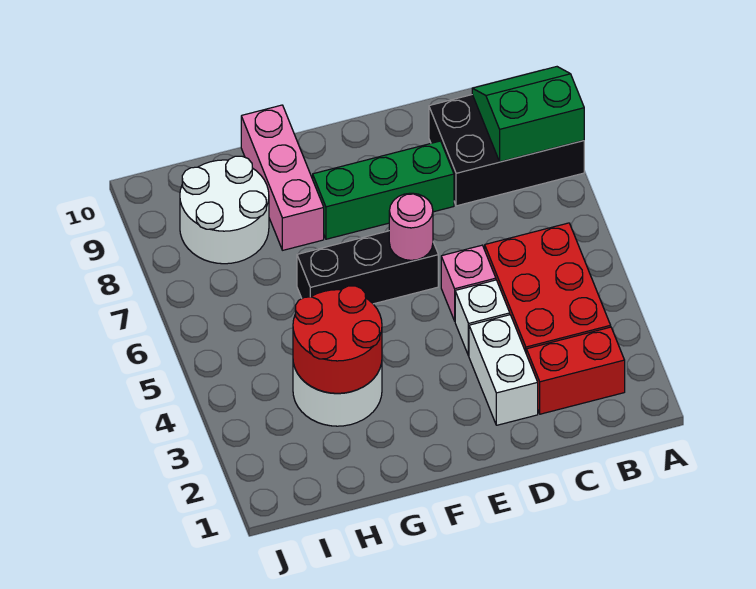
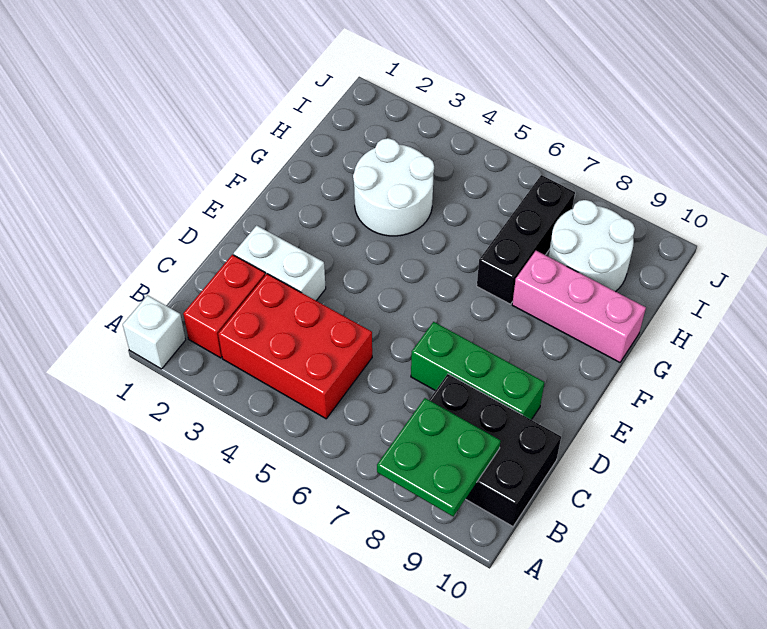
black brick A8:C9 level 1 -> black brick B8:C10 level 1
green slope A8:B9 level 2 top 8 -> green plate A8:B9 level 2
white brick D4 level 1 -> white brick A1 level 1
pink brick D5 level 1 -> none
green brick D8:F8 level 1 -> green brick D7:D9 level 1
black brick E6:G6 level 1 -> black brick G7:I7 level 1
pink round brick E6 level 2 -> none
red round brick G3:H4 level 2 -> none

